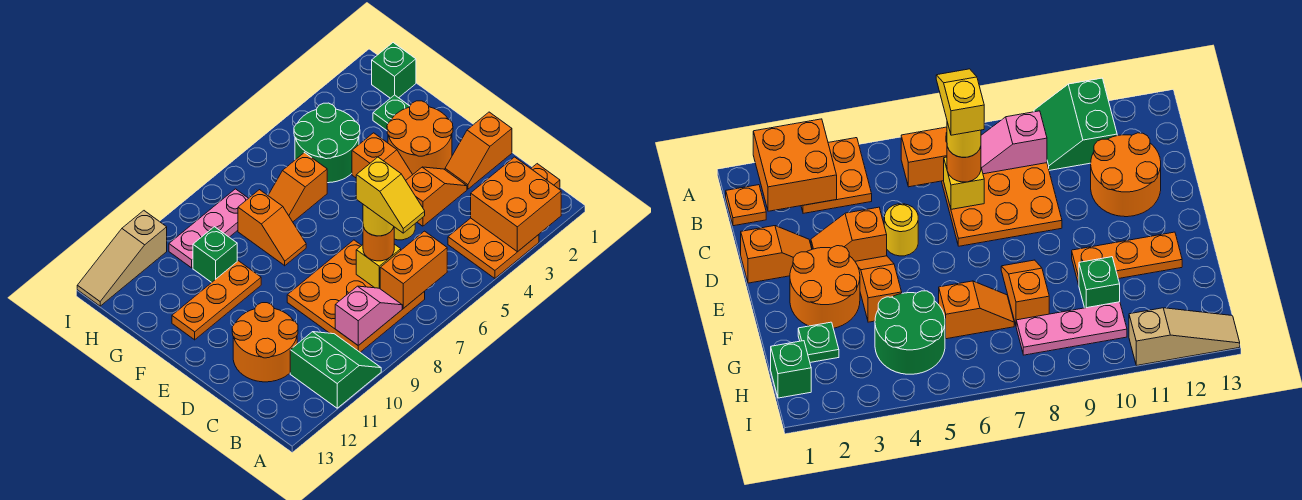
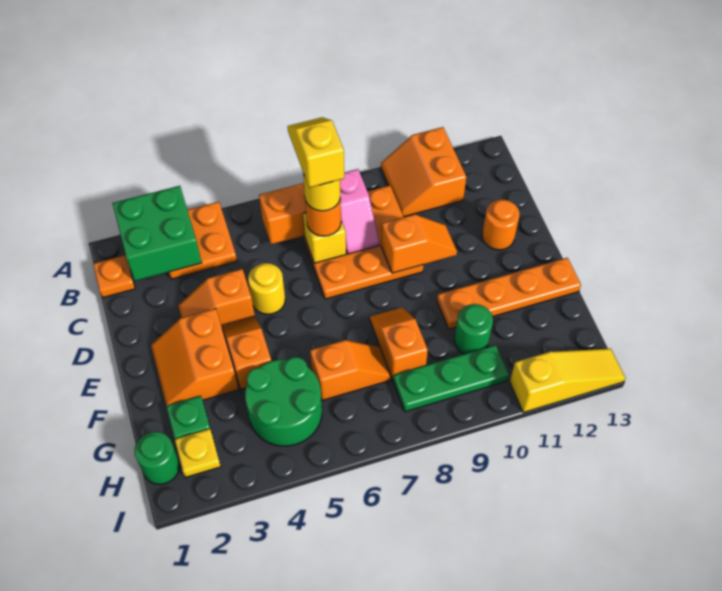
orange brick A2:B3 level 2 -> green brick A2:B3 level 2
green slope A10:B11 level 1 top 11 -> orange slope A10:B11 level 1 top 11
pink slope B8:B9 level 2 top 9 -> pink slope B8:C8 level 2 top B
orange round brick C11:D12 level 1 -> orange round brick D12 level 1
orange slope D1:D2 level 1 top 1 -> orange slope D9:D10 level 2 top 9
orange round brick E2:F3 level 1 -> orange slope E2:F3 level 1 top 3
orange plate F10:F12 level 1 -> orange plate F10:F13 level 1
green brick G10 level 1 -> green round brick G10 level 1
green brick H1 level 1 -> green round brick H1 level 1
none -> yellow plate H2 level 1
pink plate H8:H10 level 1 -> green plate H8:H10 level 1
tan slope I11:I13 level 1 top 11 -> yellow slope I11:I13 level 1 top 11

